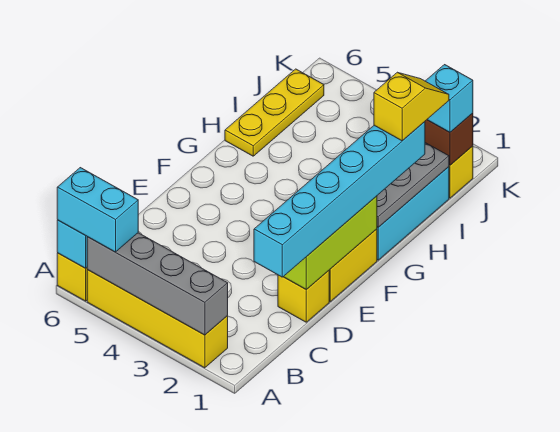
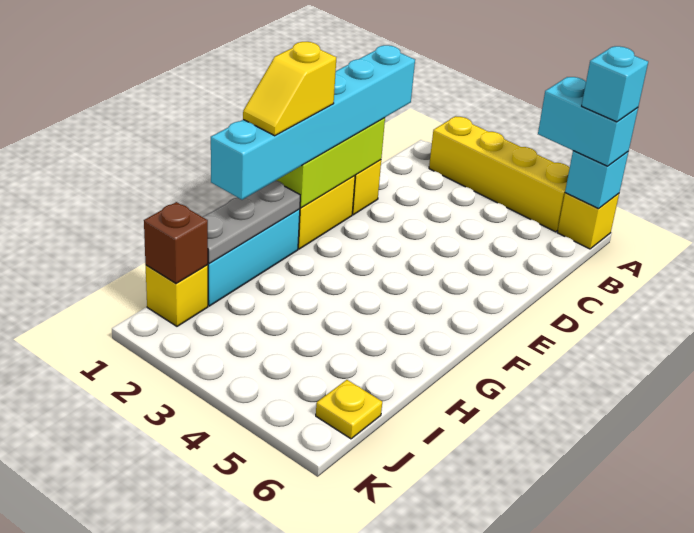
grey brick A2:A5 level 2 -> none
yellow slope H1:I1 level 4 top H -> yellow slope F1:G1 level 4 top F
yellow plate H6:J6 level 1 -> yellow plate J6 level 1
cyan brick J1 level 3 -> cyan brick A6 level 4

